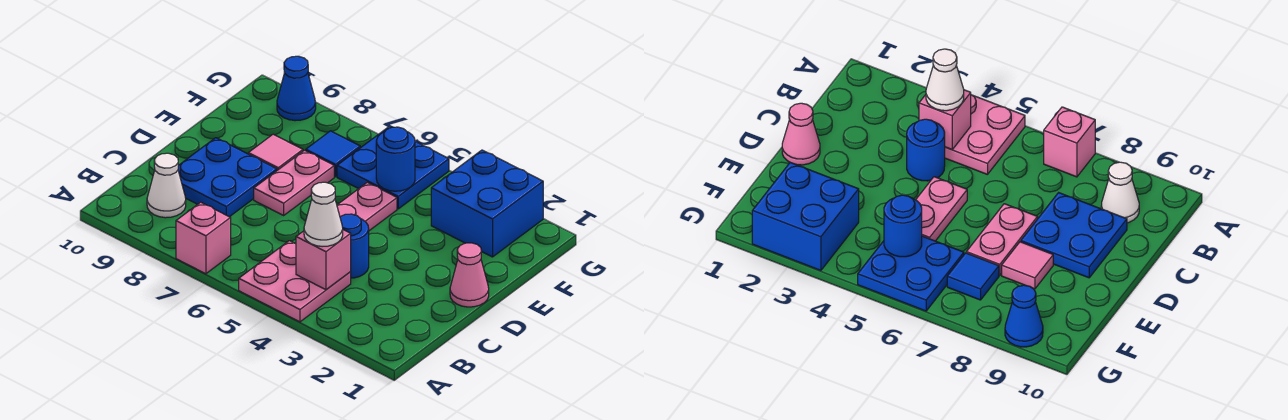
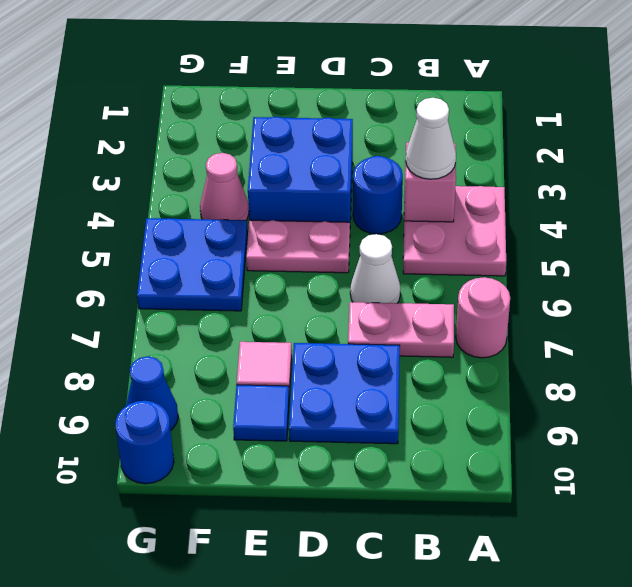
pink brick A7 level 1 -> pink round brick A7 level 1
white cone B9 level 1 -> white cone C6 level 1
pink cone D1 level 1 -> pink cone F4 level 1
pink plate D7:E7 level 1 -> pink plate B7:C7 level 1
blue brick F2:G3 level 1 -> blue brick D3:E4 level 1
blue round brick F5 level 2 -> blue round brick G10 level 1
blue tile F7 level 1 -> blue tile E9 level 1

